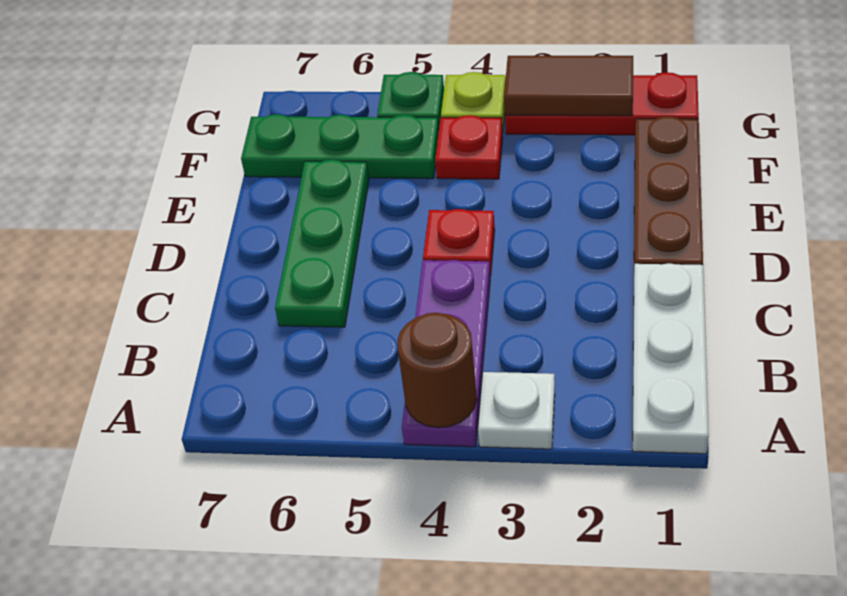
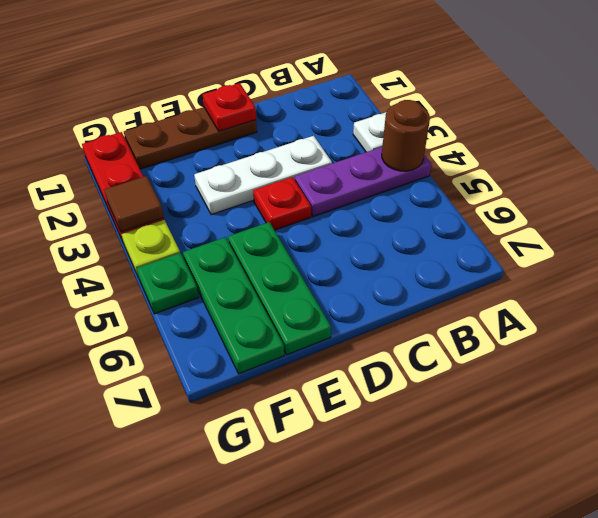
white plate A1:C1 level 1 -> white plate C3:E3 level 1
green plate C6:E6 level 1 -> green plate E5:E7 level 1
red plate F4 level 1 -> red plate D1 level 2
brown tile G2:G3 level 2 -> brown tile G3 level 2

